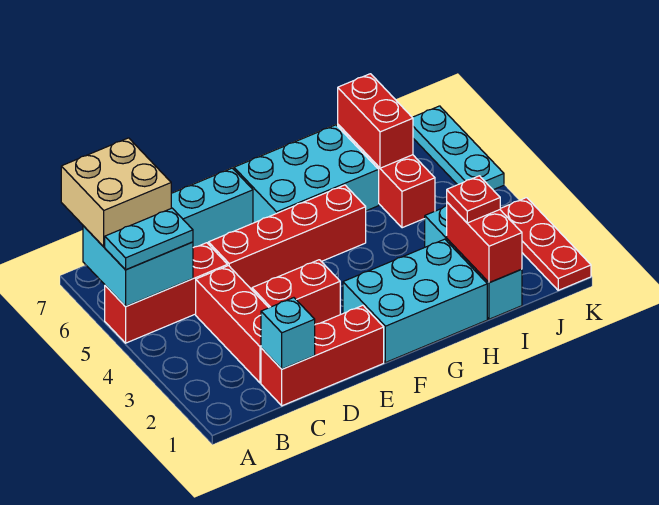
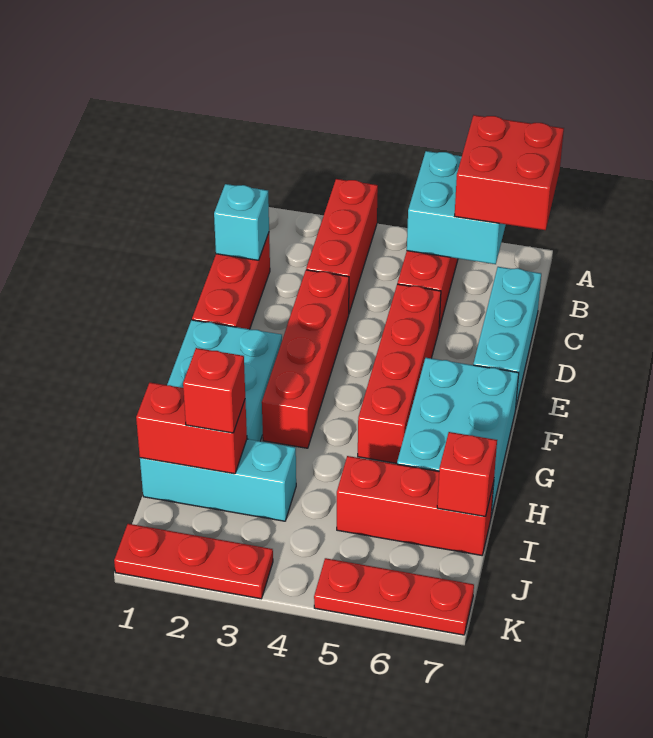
cyan plate A5:B5 level 3 -> none
tan brick A6:B7 level 3 -> red brick A6:B7 level 3
red brick C2:C4 level 1 -> red brick A3:C3 level 1
red brick D3:E3 level 1 -> red brick D3:G3 level 1
red plate I2 level 3 -> red brick I2 level 3
red brick I6:I7 level 2 -> red brick I7 level 2
cyan plate K5:K7 level 1 -> red plate K5:K7 level 1

